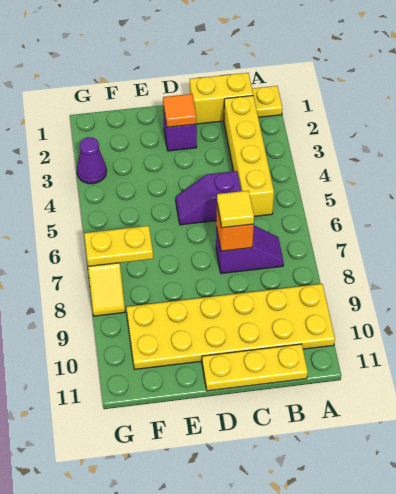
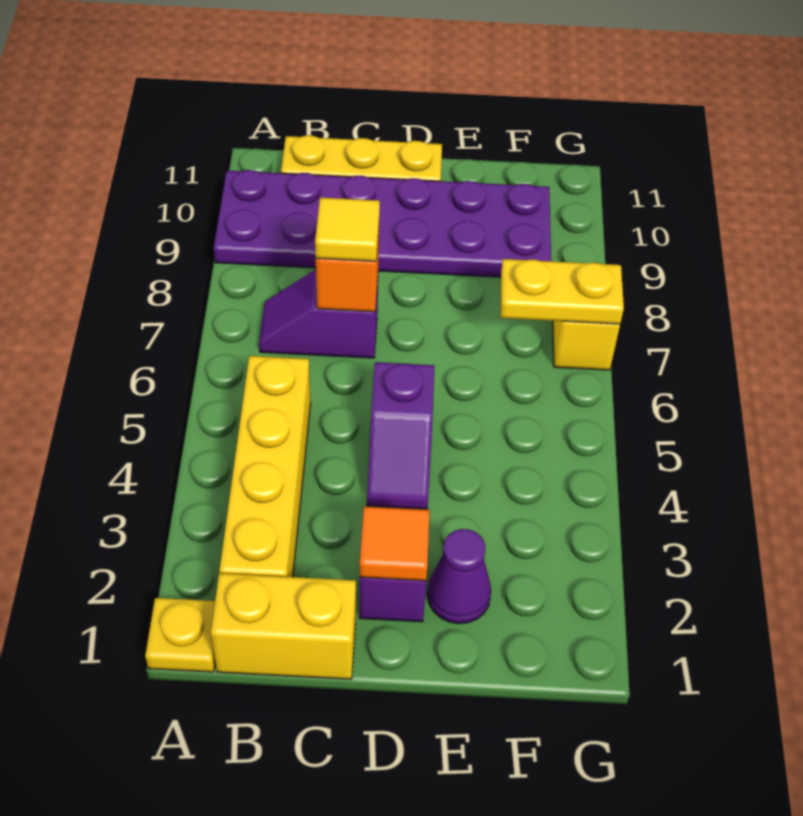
yellow plate A9:F10 level 1 -> purple plate A9:F10 level 1
purple slope C5:D5 level 1 top C -> purple slope D4:D5 level 1 top 5
purple cone G3 level 1 -> purple cone E2 level 1

